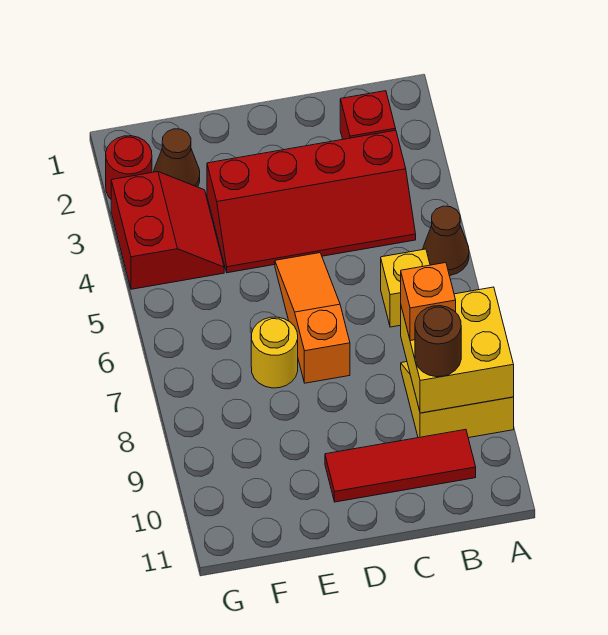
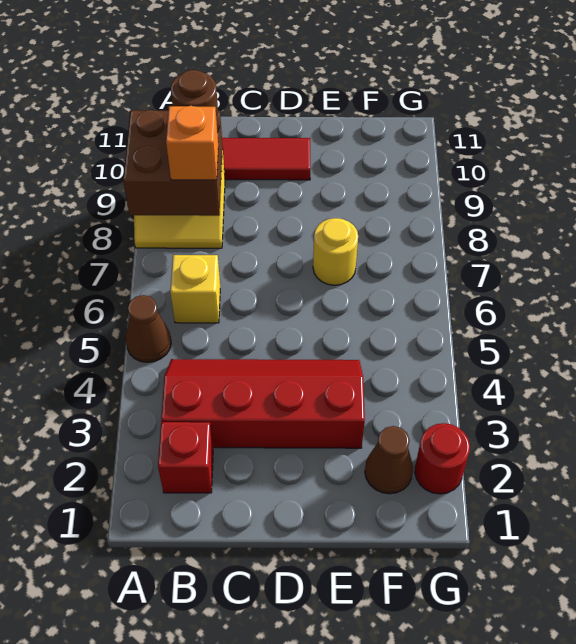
yellow brick A8:B9 level 2 -> brown brick A8:B9 level 2
orange slope D5:D7 level 1 top 7 -> none
red slope F3:G4 level 1 top G -> none

